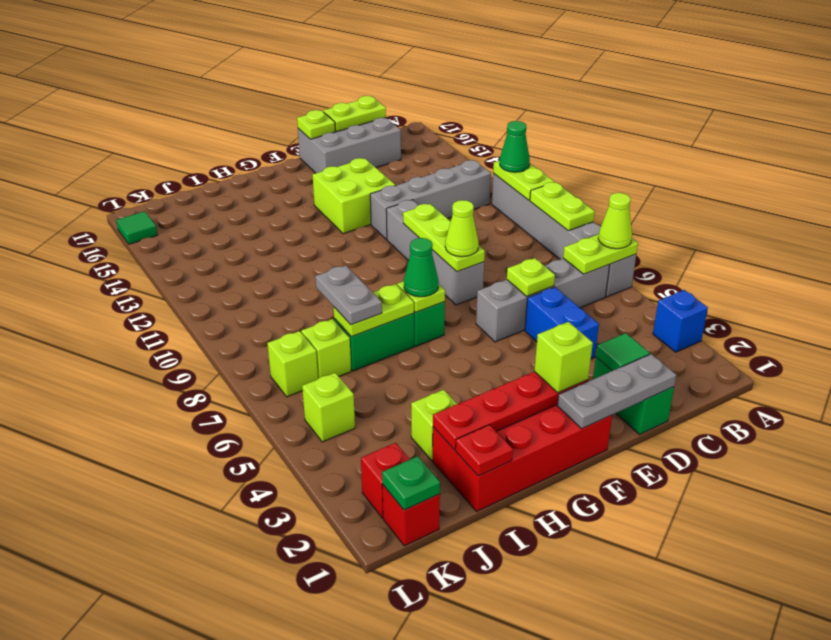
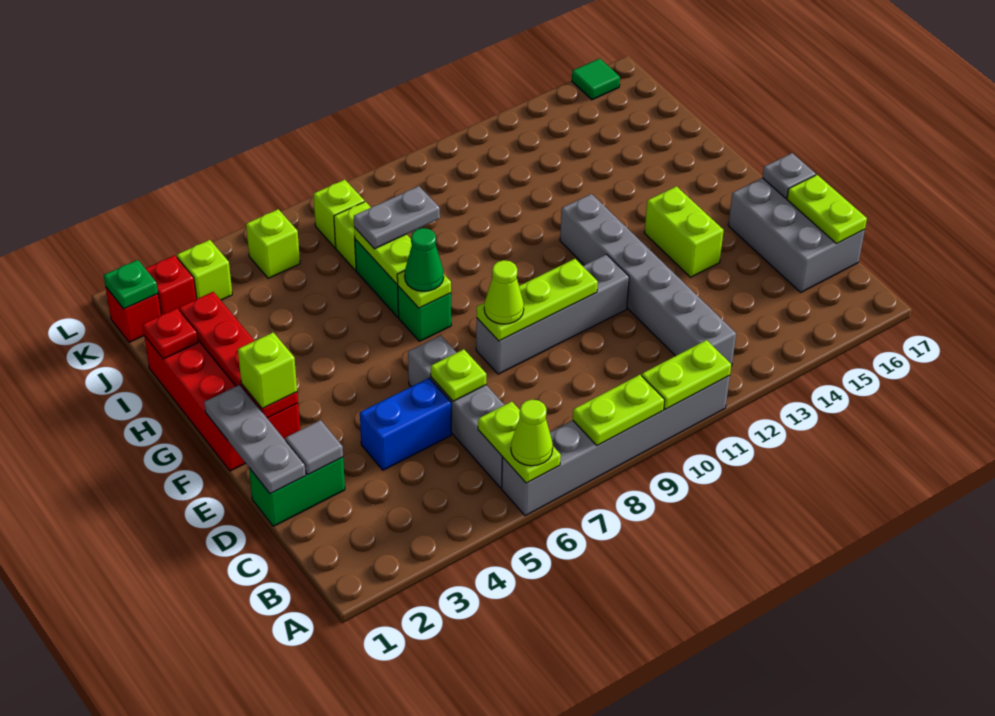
blue brick A3 level 1 -> none
green cone A11 level 3 -> none
grey brick B12:E12 level 1 -> grey brick B12:G12 level 1
green tile D2 level 2 -> grey tile D2 level 2
lime brick E13:F14 level 1 -> lime brick E14:F14 level 1
lime plate E17 level 2 -> grey plate E17 level 2
lime brick I3 level 1 -> lime brick K3 level 1

